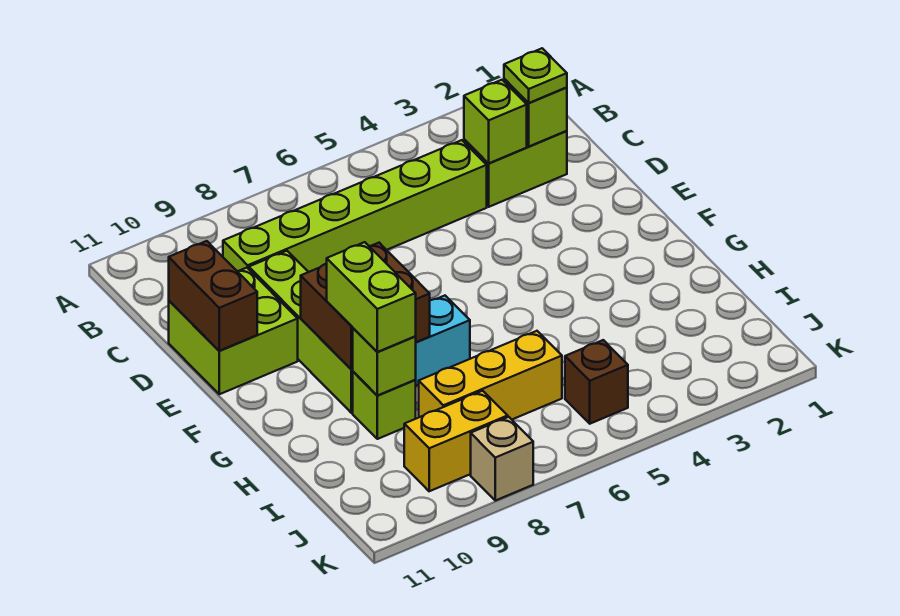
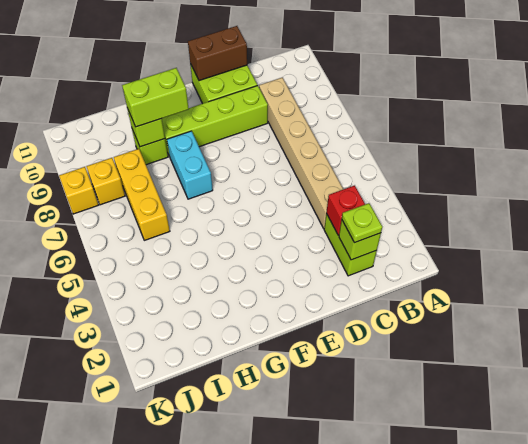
lime brick C3 level 2 -> red brick C3 level 2
lime brick C4:C9 level 1 -> tan brick C4:C9 level 1
brown brick F8:G9 level 2 -> none
brown brick J5 level 1 -> none
yellow brick J8:J9 level 1 -> yellow brick J8 level 1
tan brick K8 level 1 -> yellow brick K8 level 1

